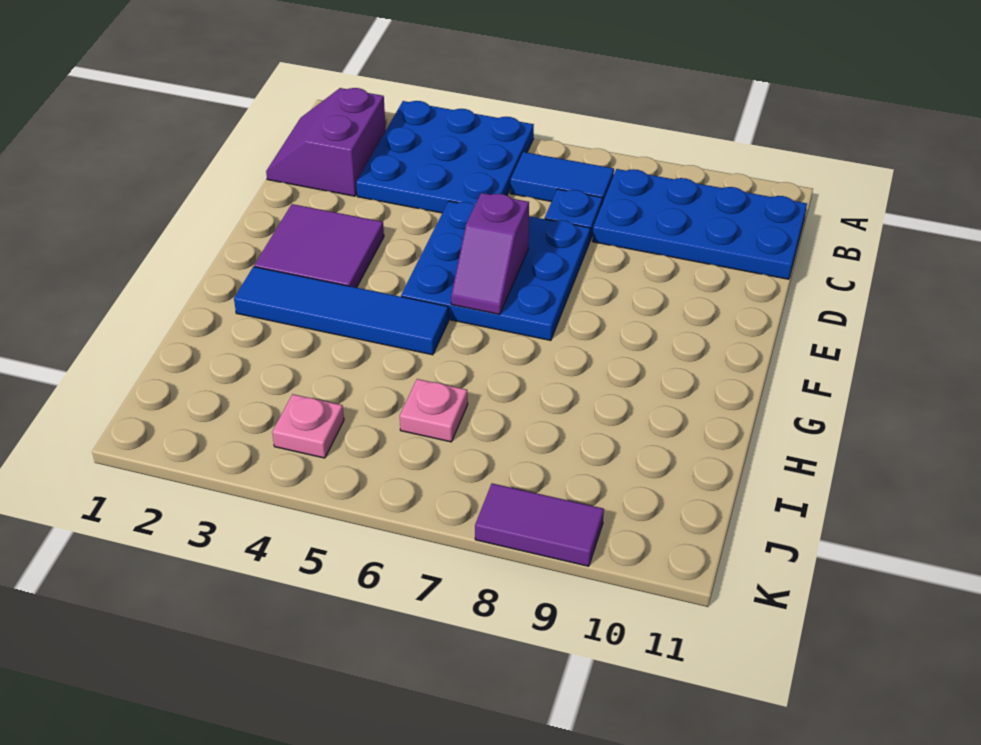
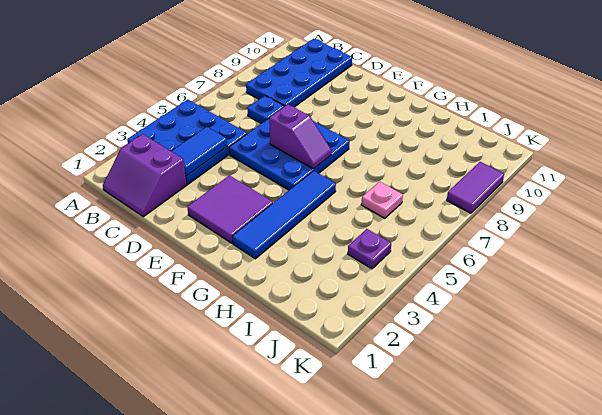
blue tile B6:B7 level 1 -> blue tile C3:C4 level 2
pink plate J4 level 1 -> purple plate J4 level 1

